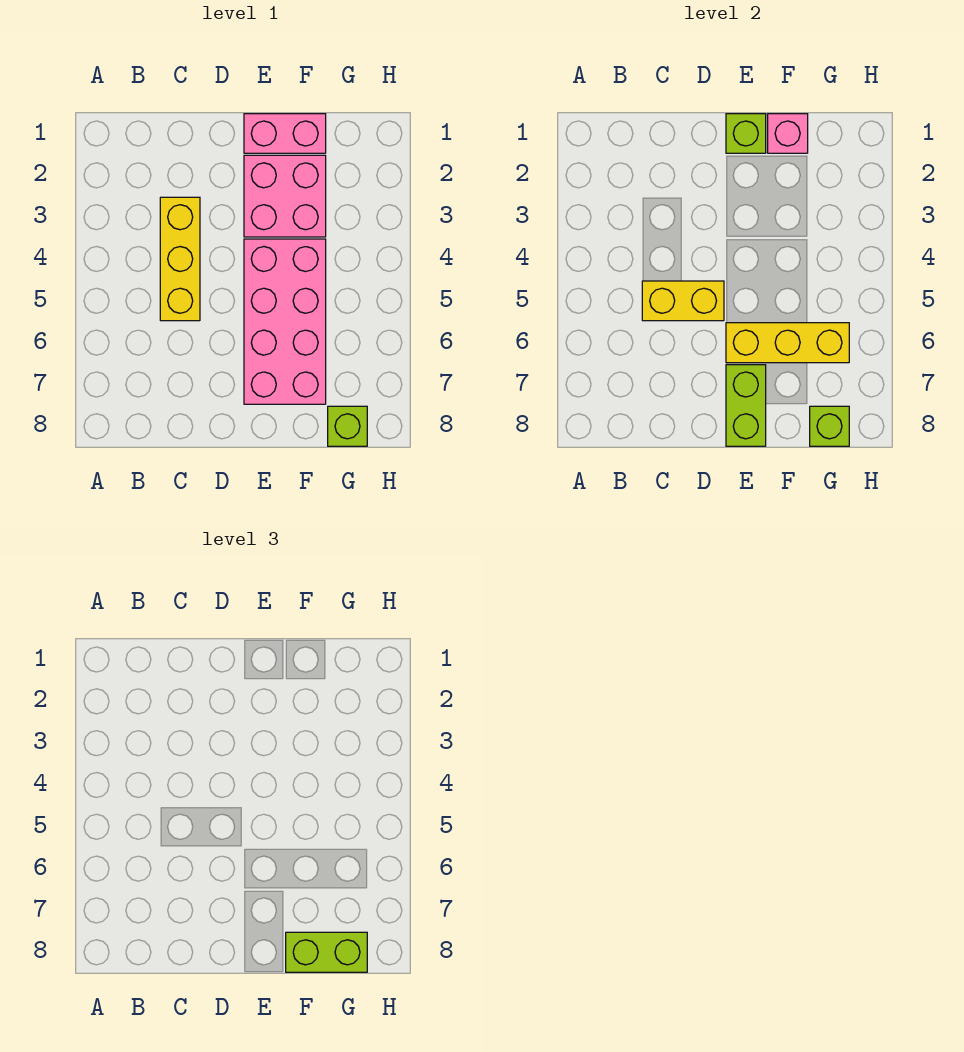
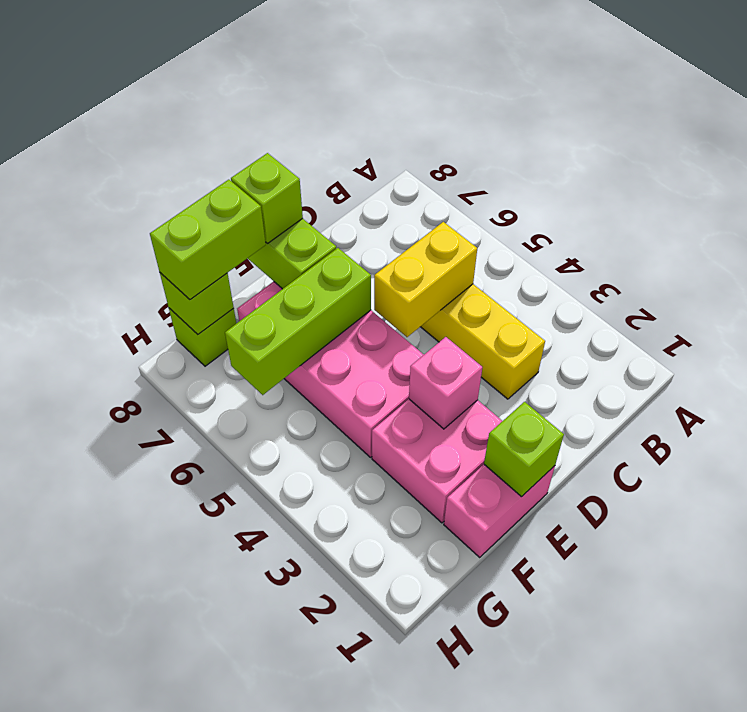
yellow brick E6:G6 level 2 -> lime brick E6:G6 level 2
none -> lime brick E8 level 3
pink brick F1 level 2 -> pink brick E3 level 2

